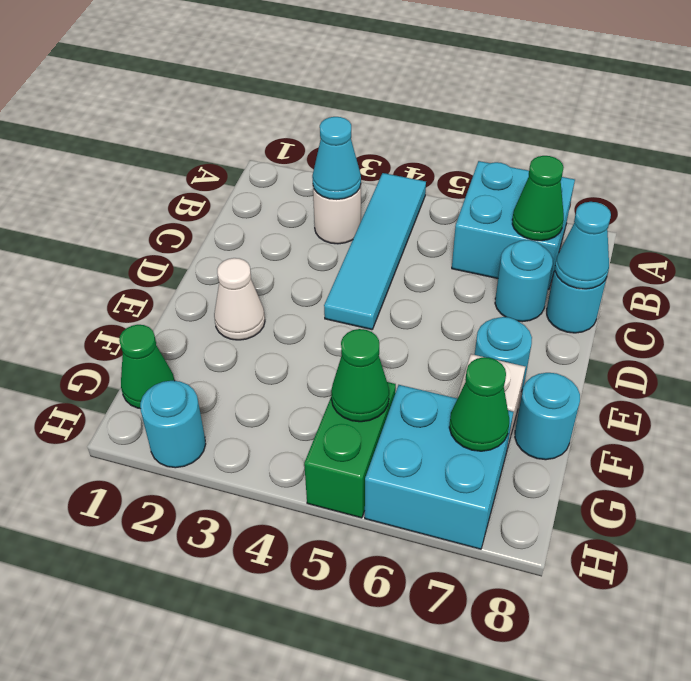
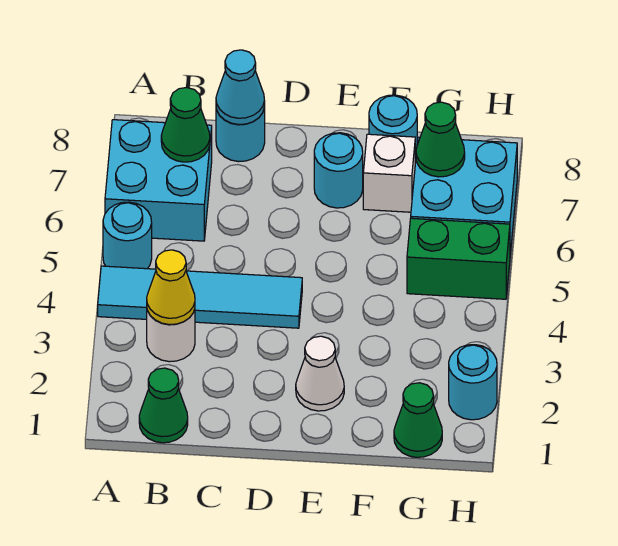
cyan cone B3 level 2 -> yellow cone B3 level 2
cyan round brick C7 level 1 -> cyan round brick A5 level 1
green cone G5 level 2 -> green cone B1 level 1

